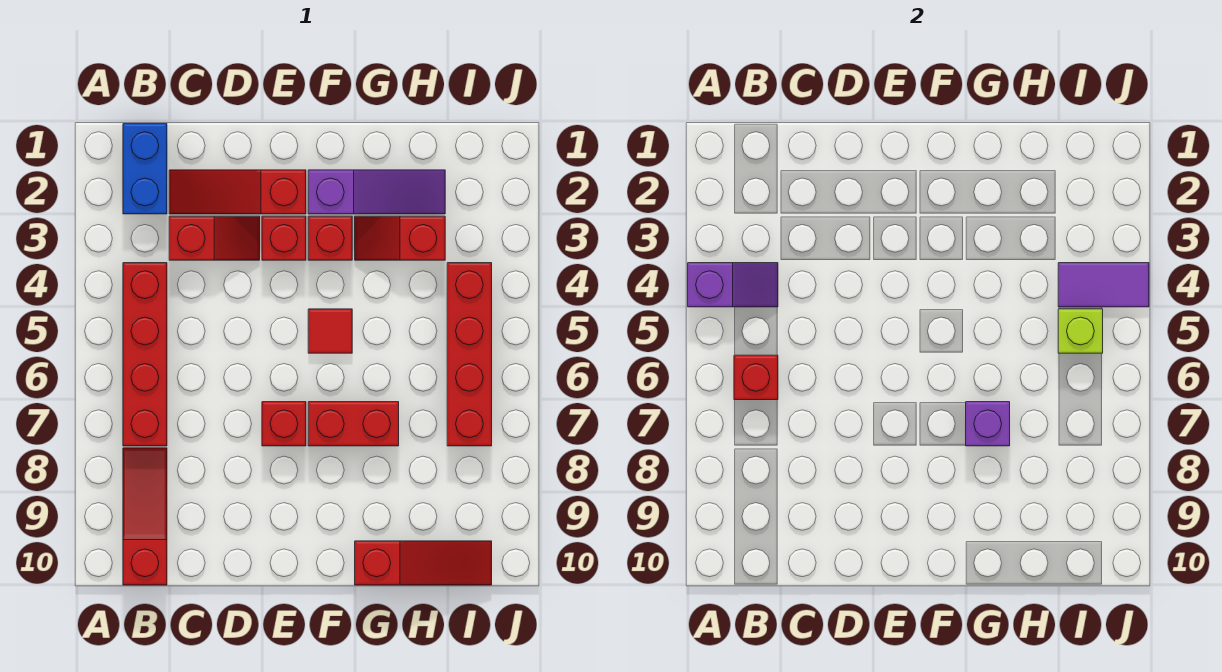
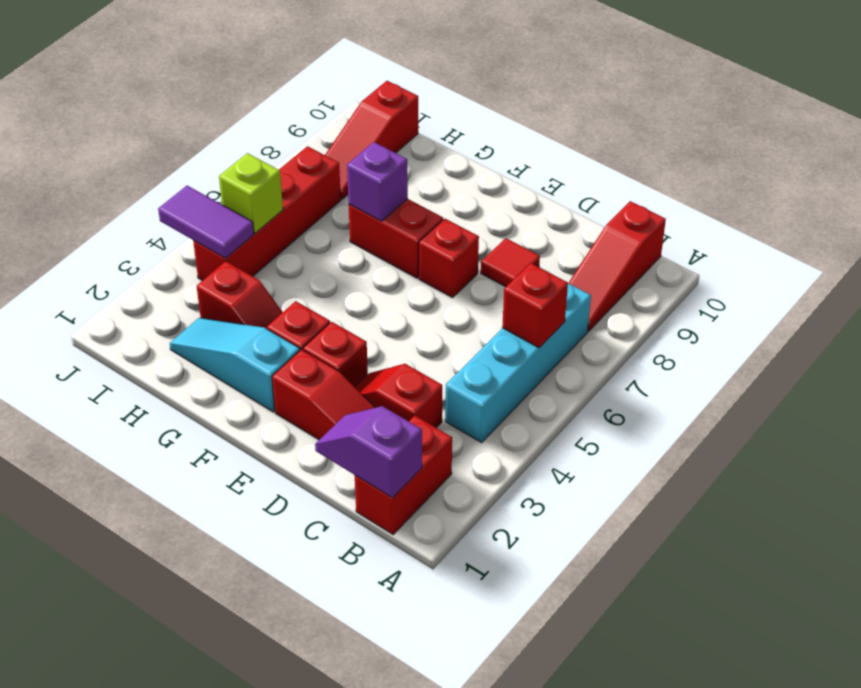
purple slope A4:B4 level 2 top A -> purple slope B1:C1 level 2 top B
blue brick B1:B2 level 1 -> red brick B1:B2 level 1
red brick B4:B7 level 1 -> cyan brick B4:B7 level 1
purple slope F2:H2 level 1 top F -> cyan slope F2:H2 level 1 top F
red tile F5 level 1 -> red tile D8 level 1
red slope G10:I10 level 1 top G -> red slope I8:I10 level 1 top 10

